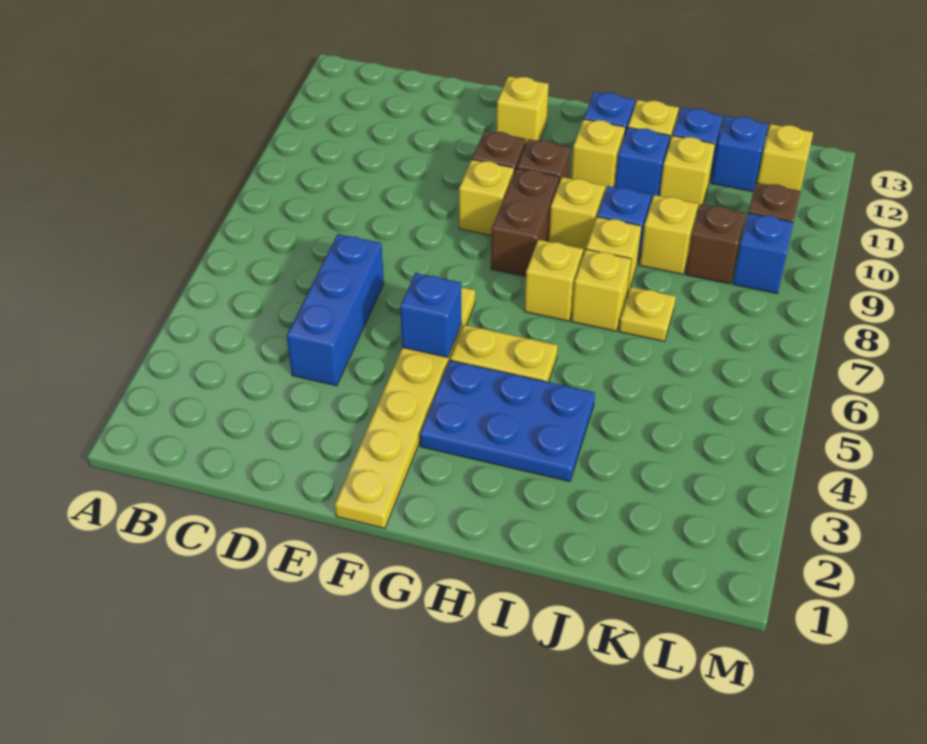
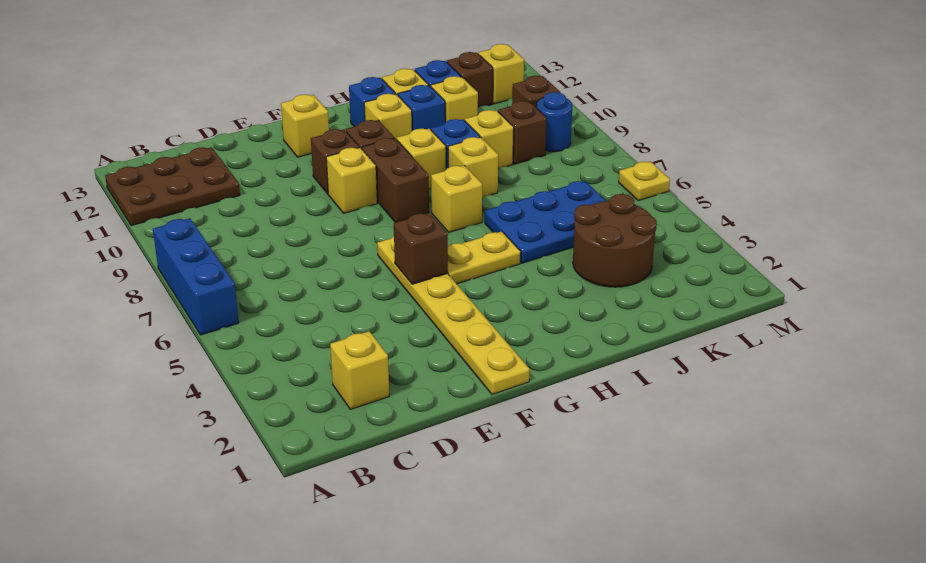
none -> brown plate A11:C12 level 1
blue brick D4:D6 level 1 -> blue brick A6:A8 level 1
blue brick F5 level 2 -> brown brick F5 level 2
blue plate G3:I4 level 1 -> blue plate I5:K6 level 1
yellow brick I7 level 1 -> yellow brick C2 level 1
none -> brown round brick J3:K4 level 1
yellow plate J7 level 1 -> yellow plate M6 level 1
blue brick K12 level 1 -> brown brick K12 level 1
blue brick L9 level 1 -> blue round brick L9 level 1

